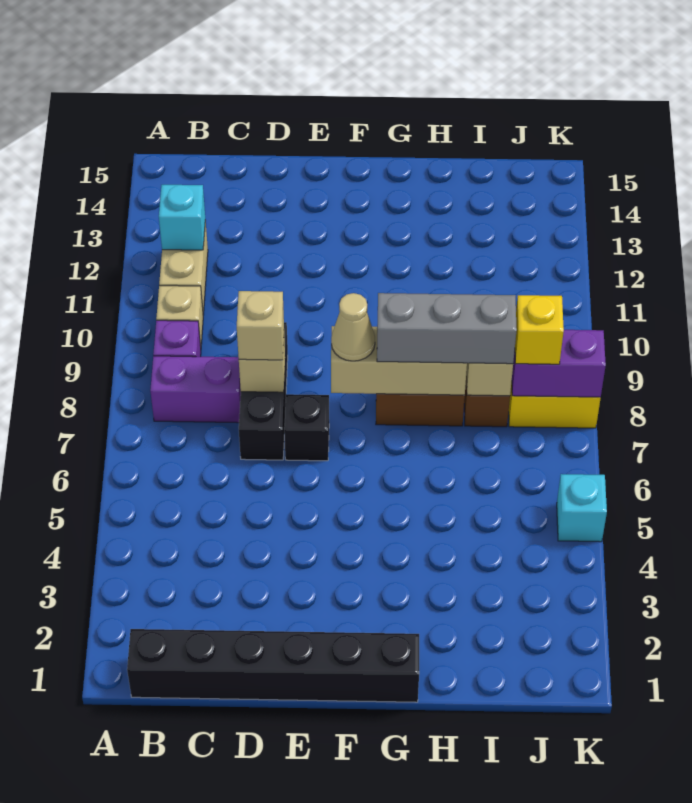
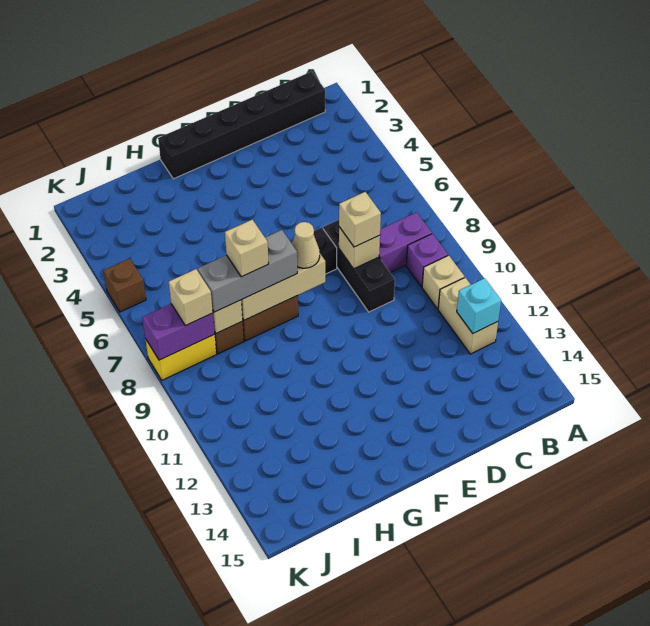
none -> tan brick H8 level 4
yellow brick J8 level 3 -> tan brick J8 level 3
cyan brick K5 level 1 -> brown brick K5 level 1

